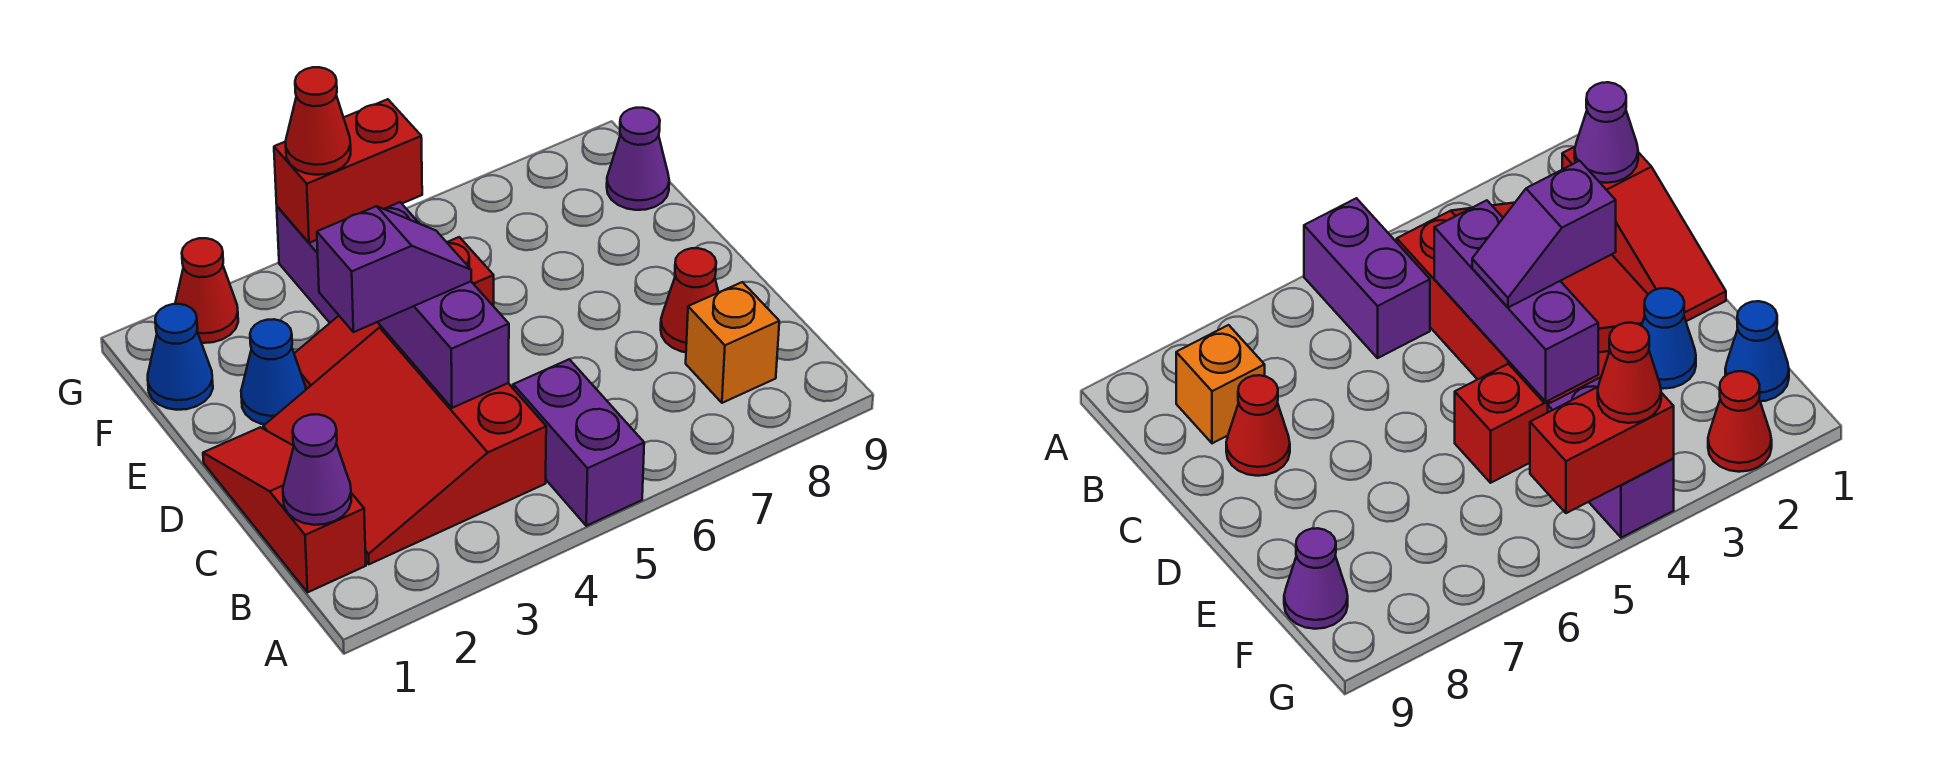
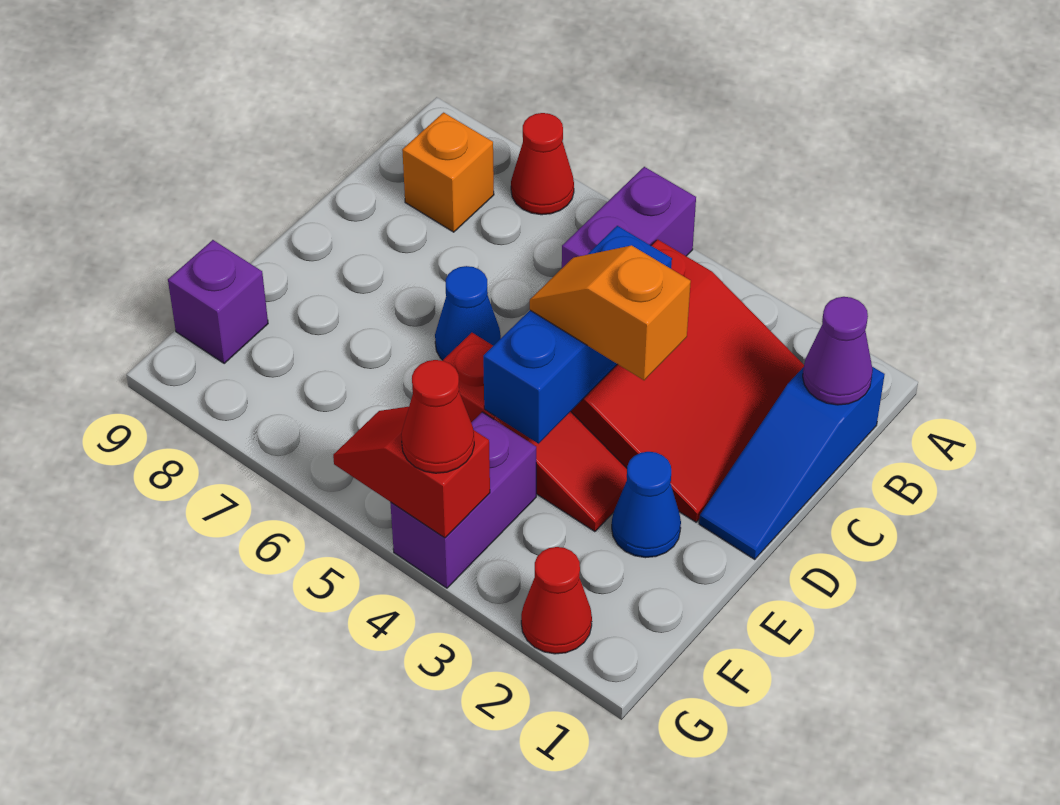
red slope B1:D1 level 1 top B -> blue slope B1:D1 level 1 top B
purple brick C4:E4 level 2 -> blue brick C4:E4 level 2
red cone C8 level 1 -> red cone A7 level 1
purple slope D3:D4 level 3 top 3 -> orange slope D3:D4 level 3 top 3
blue cone F1 level 1 -> blue cone D6 level 1
purple cone F9 level 1 -> purple brick F9 level 1
red brick G4:G5 level 2 -> red slope G4:G5 level 2 top 4

